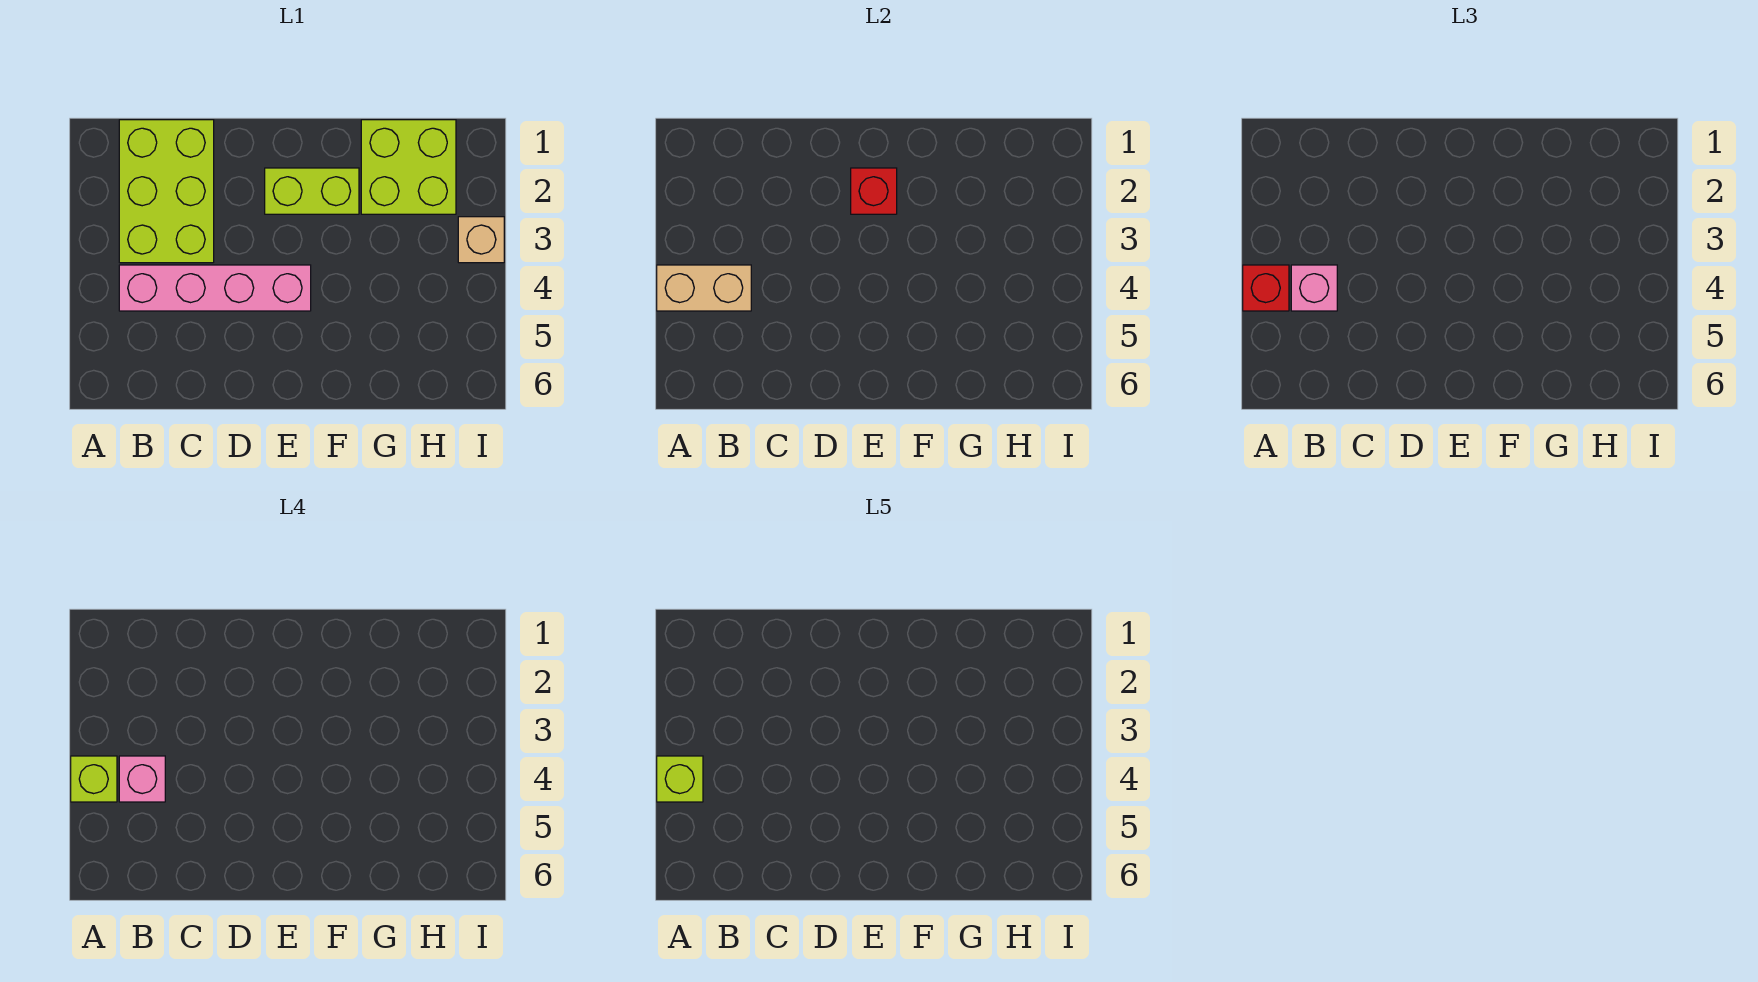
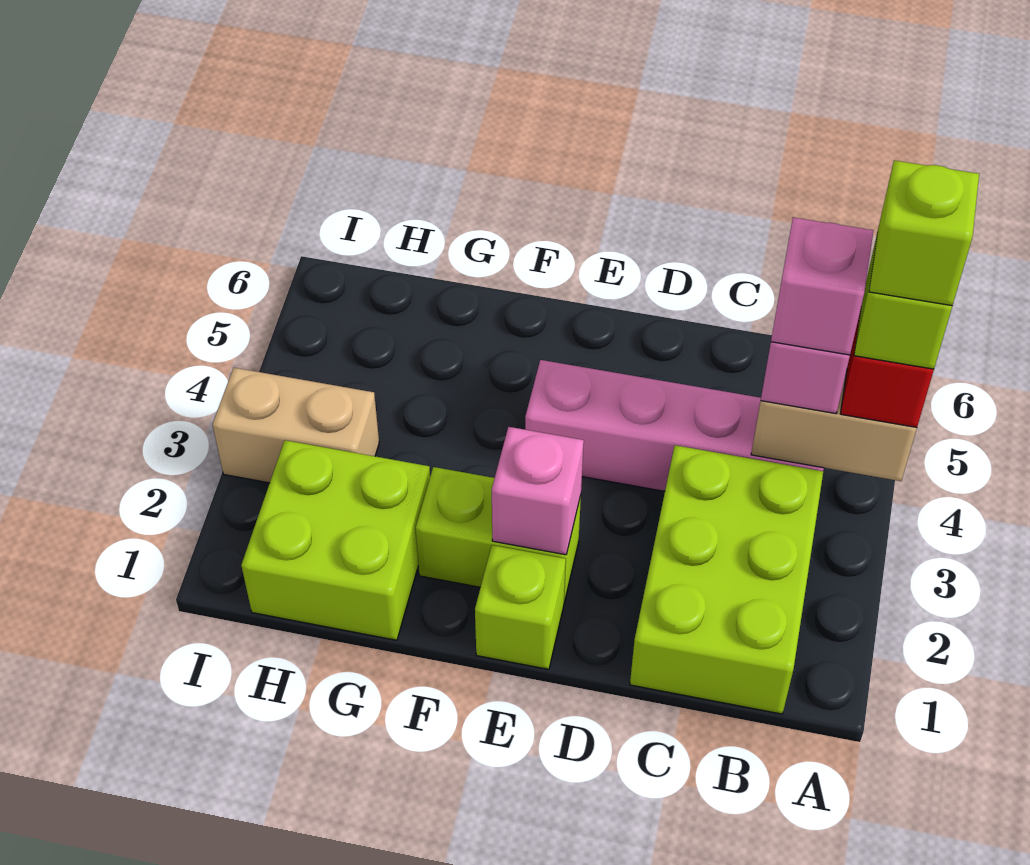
none -> lime brick E1 level 1
red brick E2 level 2 -> pink brick E2 level 2
tan brick I3 level 1 -> tan brick H3:I3 level 1

